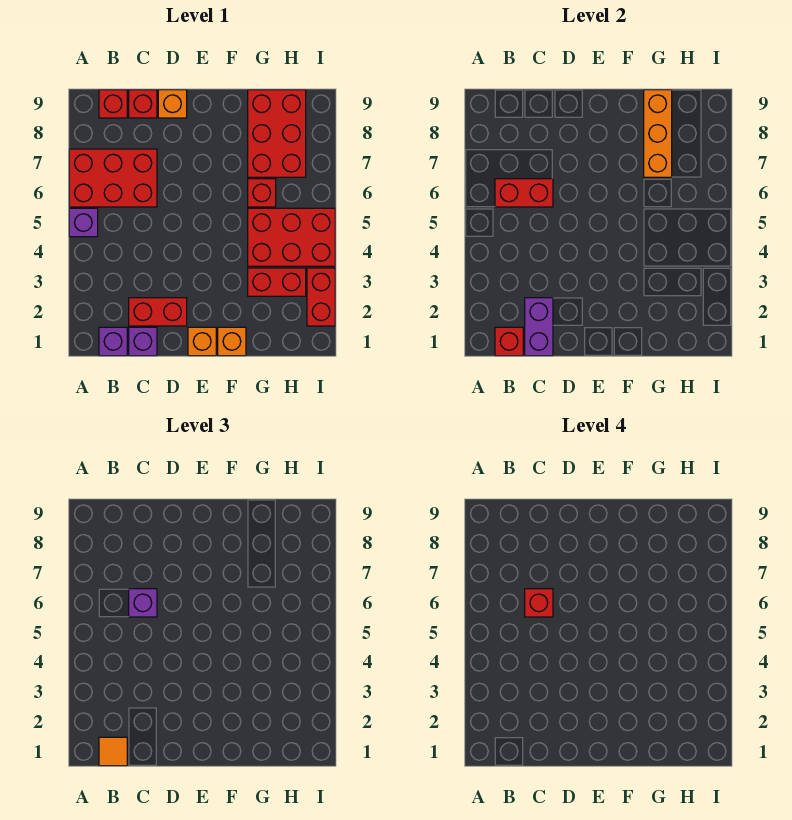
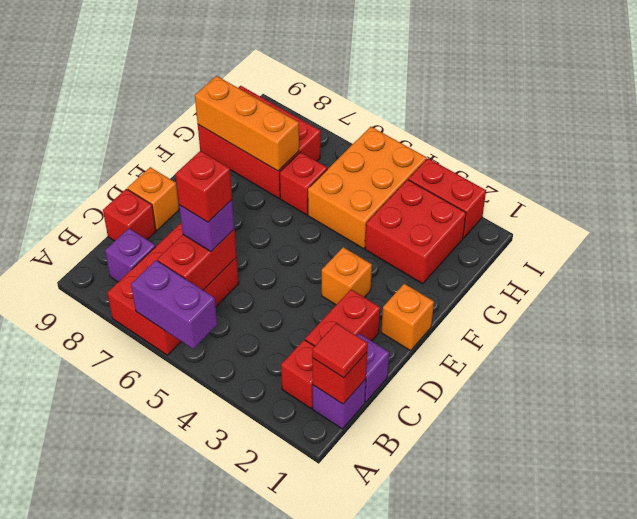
purple brick A5 level 1 -> purple brick B8 level 1
orange tile B1 level 3 -> red tile B1 level 3
red brick B9 level 1 -> red brick B2 level 1
purple brick C1:C2 level 2 -> purple brick A5:A6 level 2
orange brick F1 level 1 -> orange brick E3 level 1
red brick G3:H3 level 1 -> red brick G2:H3 level 1
red brick G4:I5 level 1 -> orange brick G4:I5 level 1

